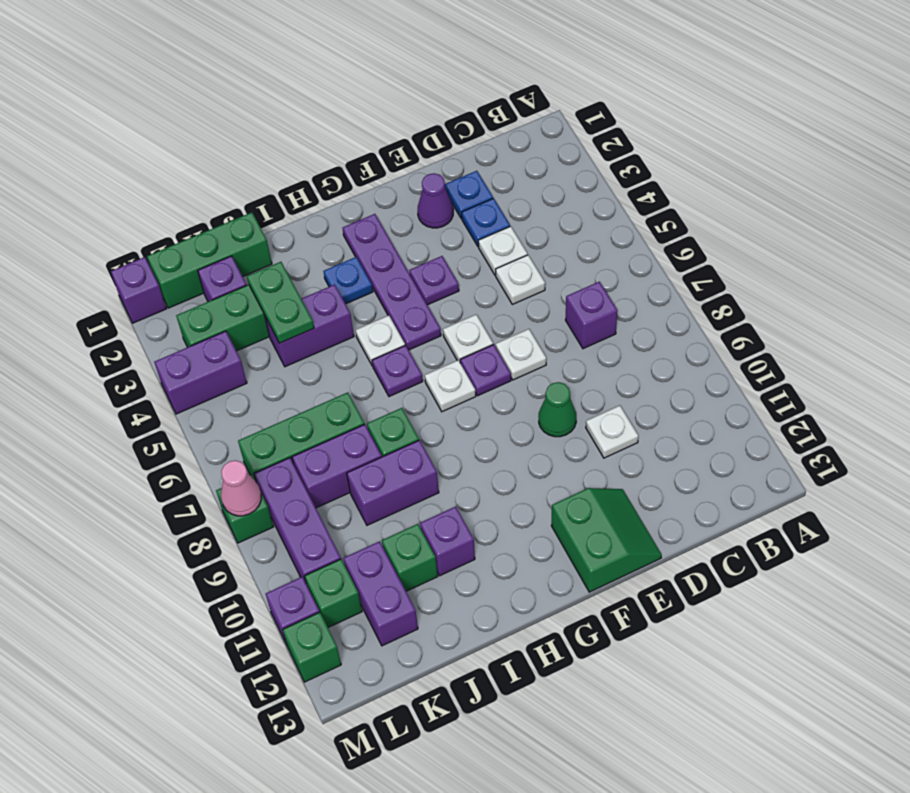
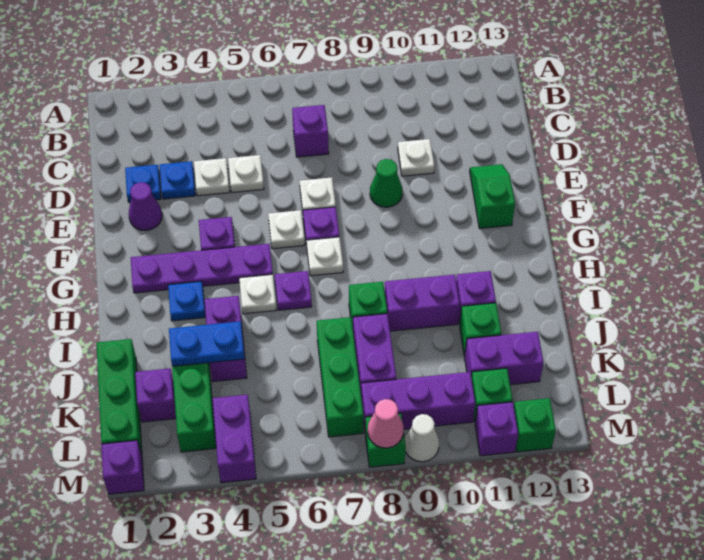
green slope E12:F13 level 1 top F -> green slope E12:F12 level 1 top F
purple brick I9:J9 level 1 -> purple brick I9:I10 level 1
green plate J3:J4 level 2 -> blue plate J3:J4 level 2
none -> white cone M9 level 1

